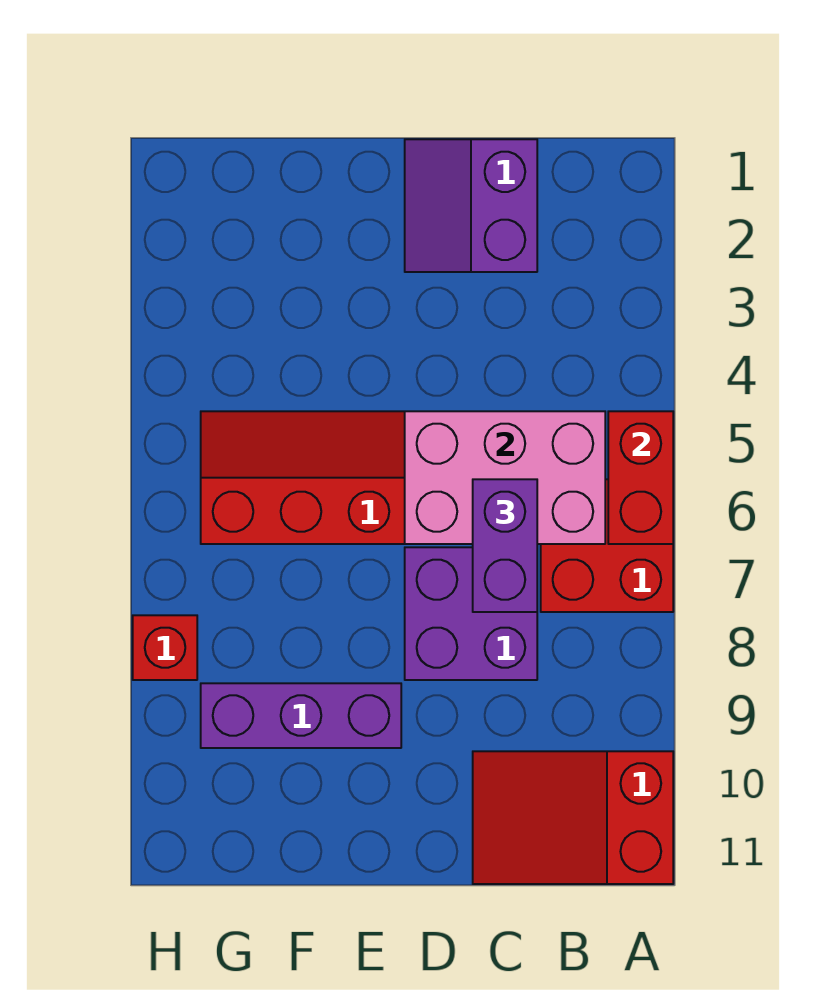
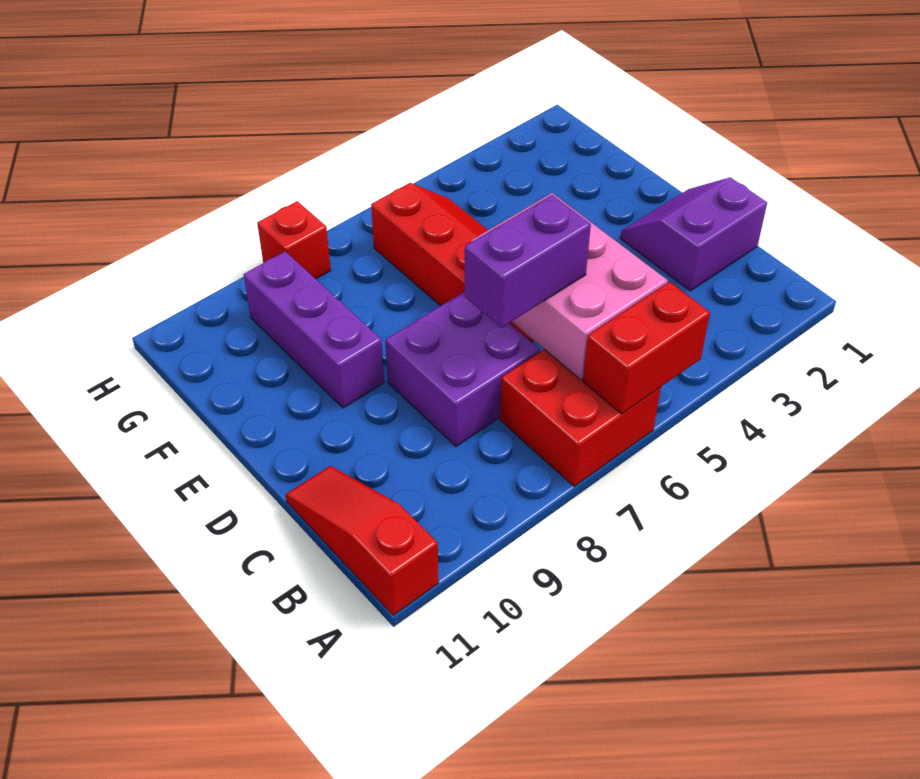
red slope A10:C11 level 1 top A -> red slope A11:C11 level 1 top A

